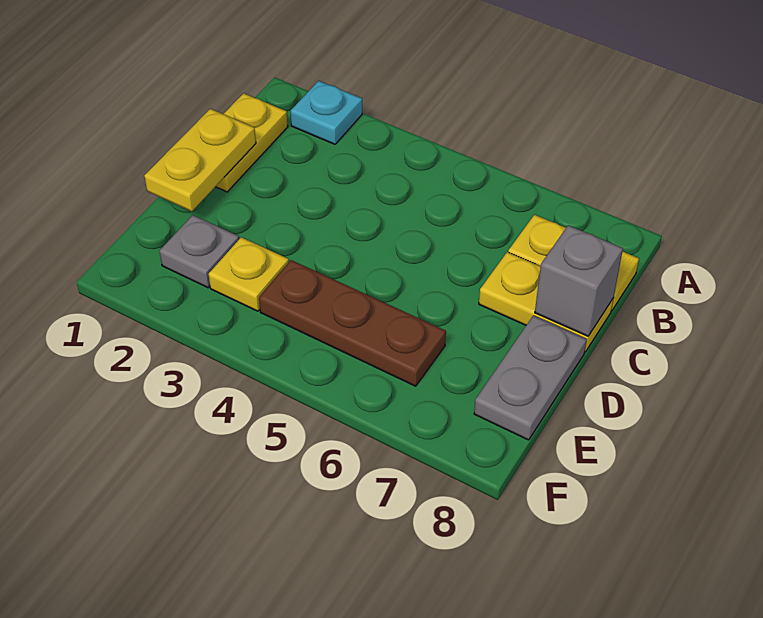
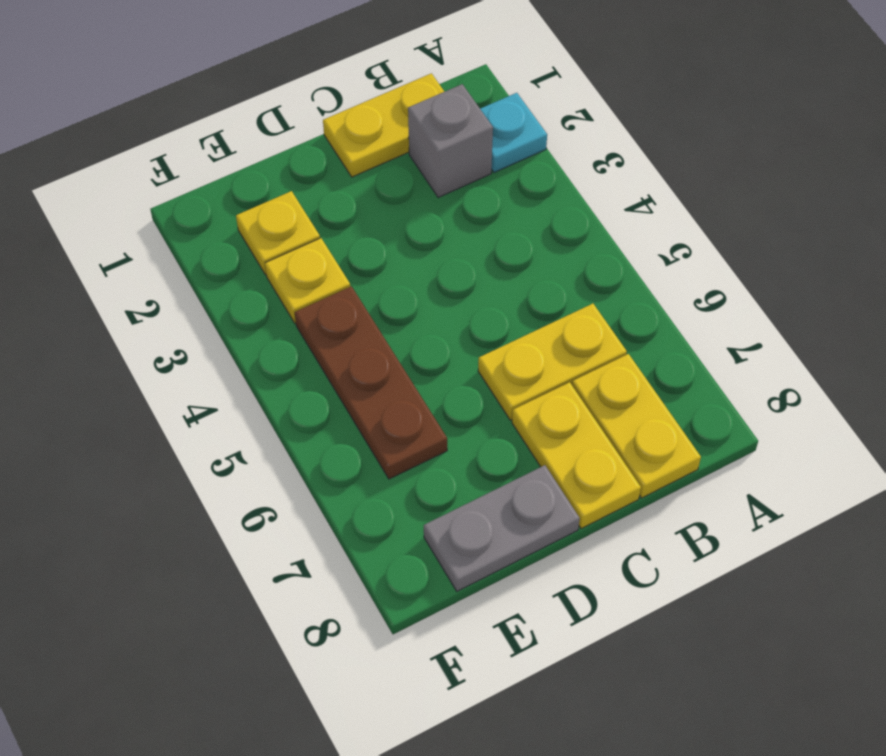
yellow plate C1:D1 level 2 -> yellow plate B6:C6 level 1
grey brick C8 level 2 -> grey brick B2 level 1
grey plate E2 level 1 -> yellow plate E2 level 1

